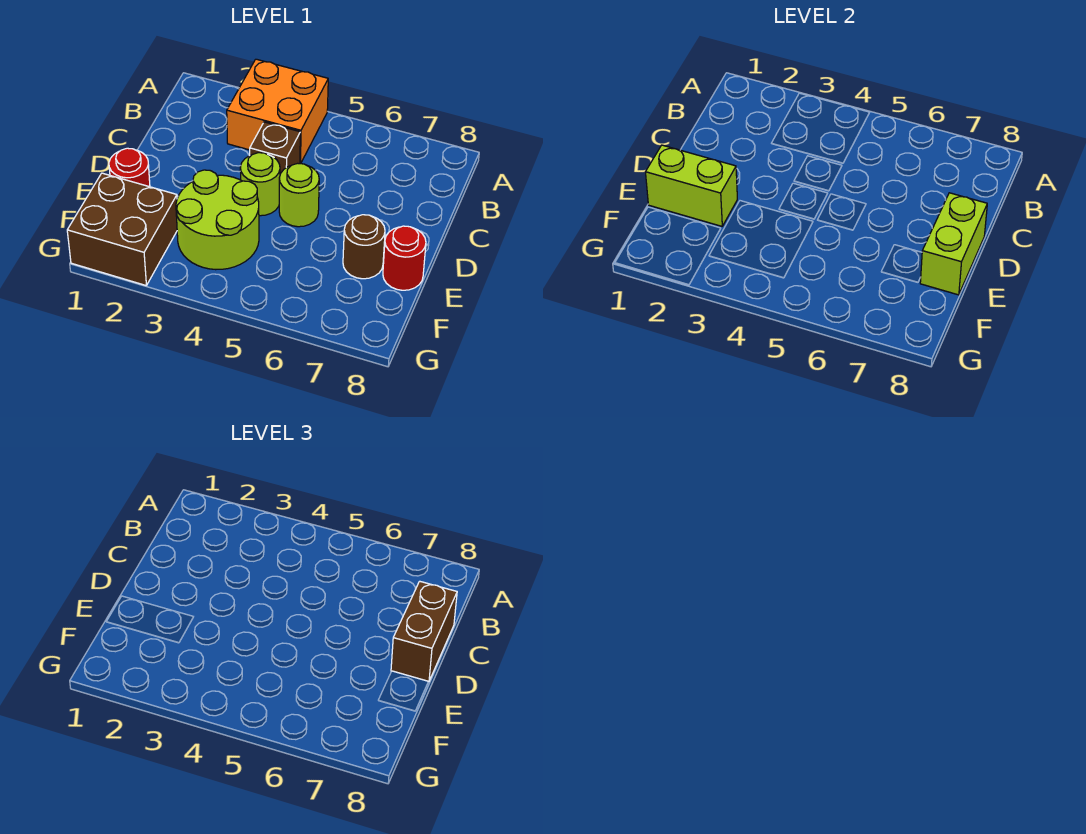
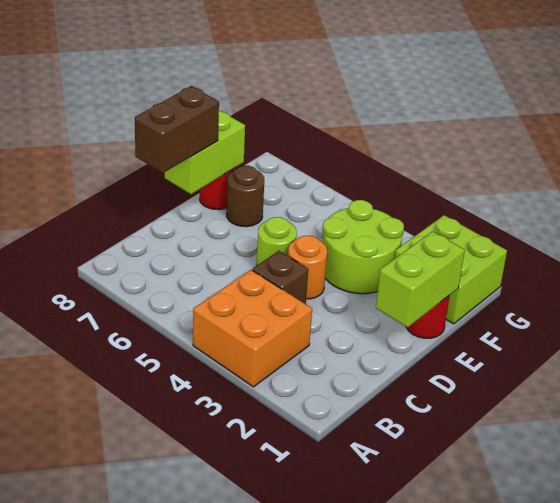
lime round brick D4 level 1 -> orange round brick D4 level 1
lime brick E1:E2 level 2 -> lime brick D1:E1 level 2
brown brick F1:G2 level 1 -> lime brick F1:G2 level 1

